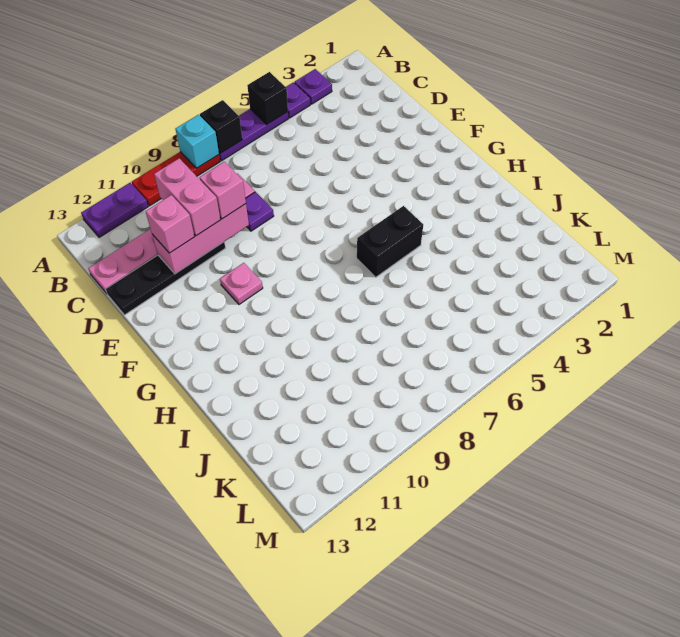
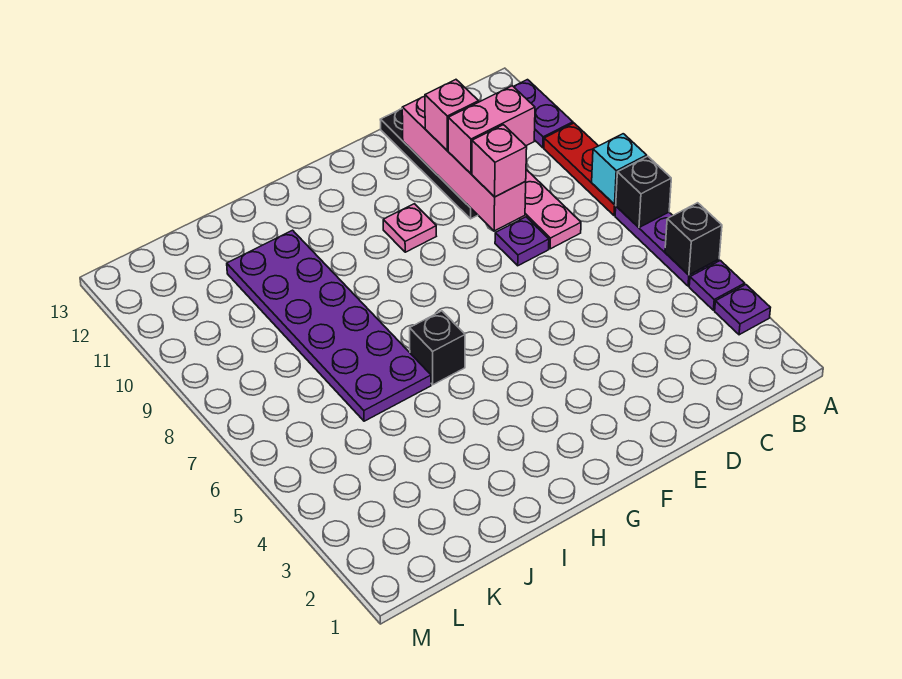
pink brick D9:D11 level 2 -> pink brick D9:D12 level 2
black brick H5:H6 level 1 -> black brick H6 level 1
none -> purple plate I6:J11 level 1

